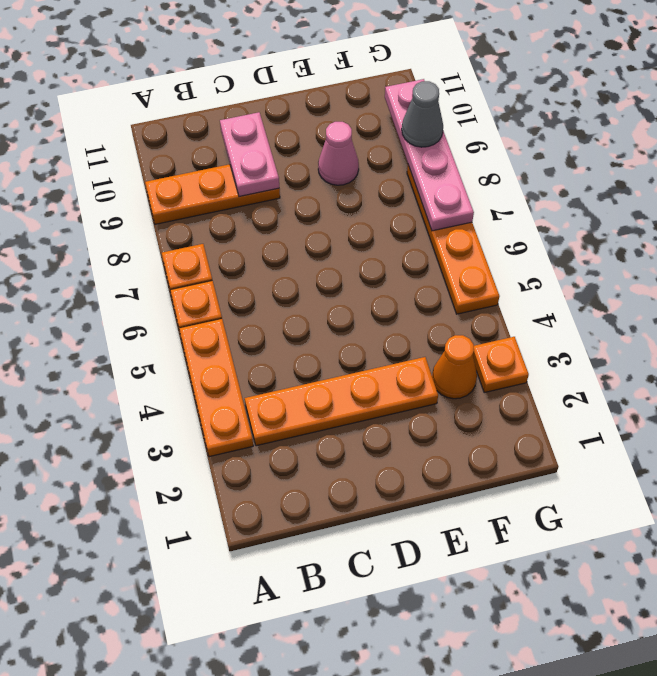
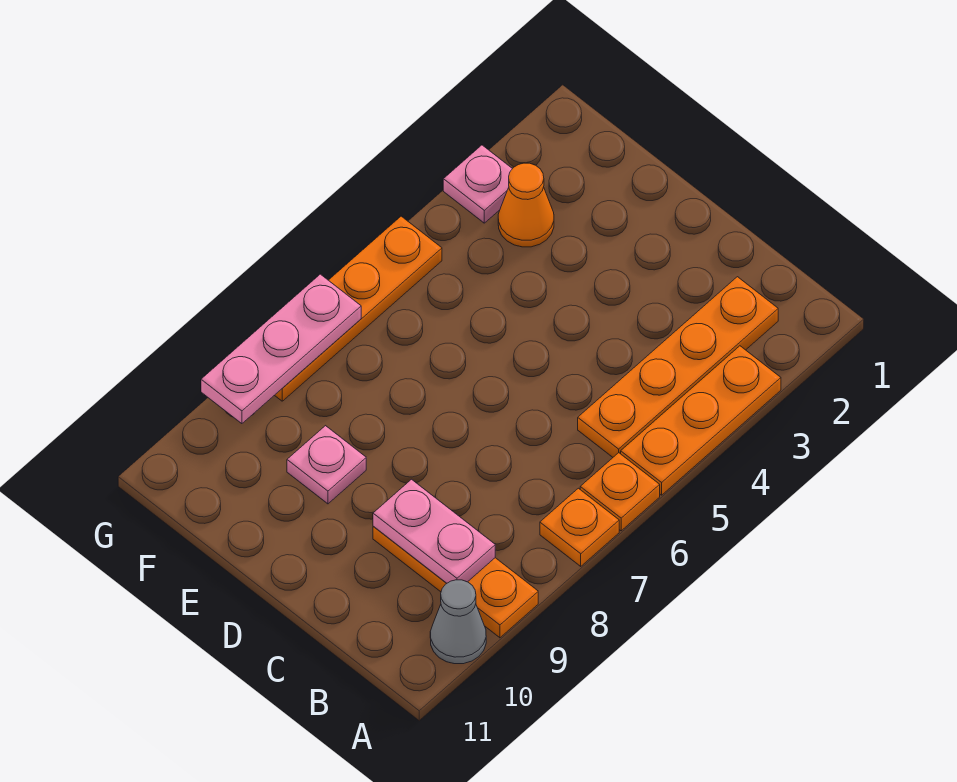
orange plate B3:E3 level 1 -> orange plate B2:B5 level 1
pink plate C9:C10 level 2 -> pink plate B9:C9 level 2
pink cone E9 level 1 -> pink plate E9 level 1
orange plate G3 level 1 -> pink plate G3 level 1
pink plate G7:G10 level 2 -> pink plate G7:G9 level 2
grey cone G9 level 3 -> grey cone A10 level 1

